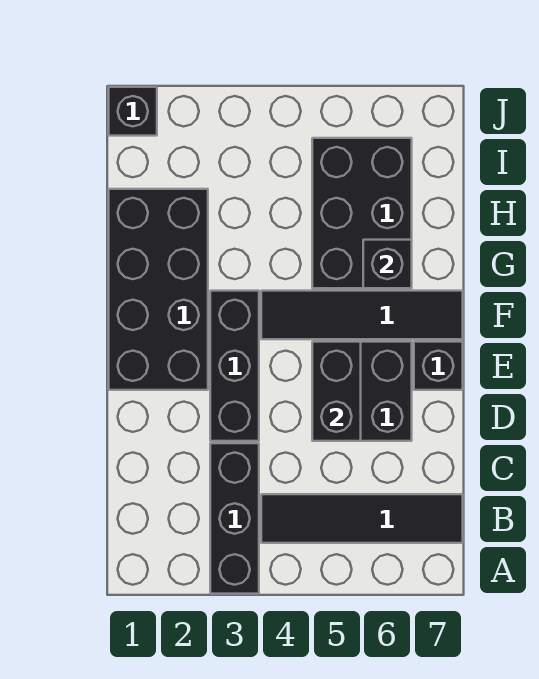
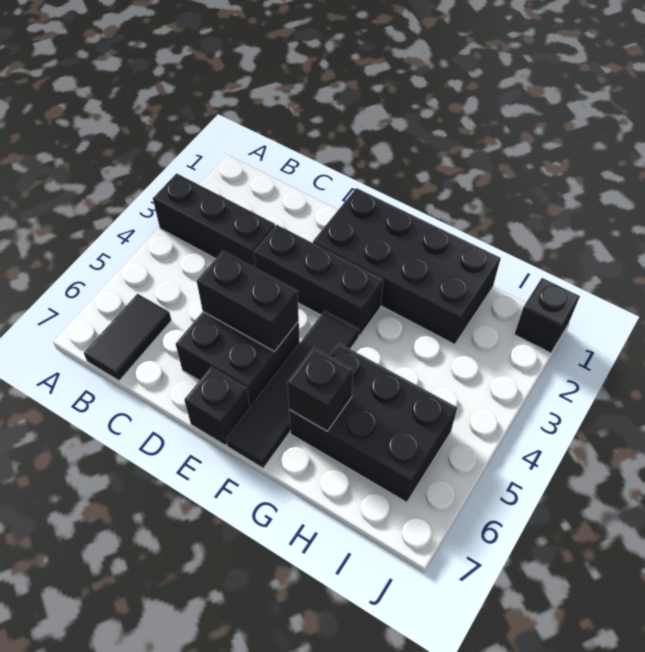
black tile B4:B7 level 1 -> black tile B6:B7 level 1

